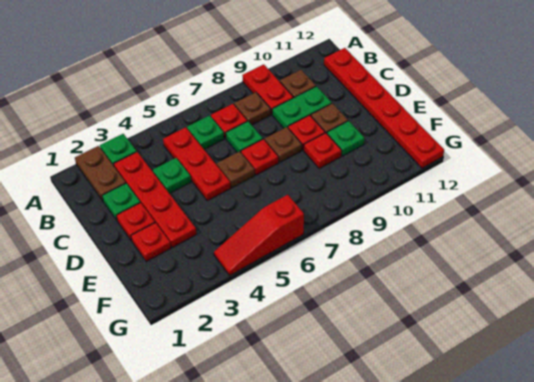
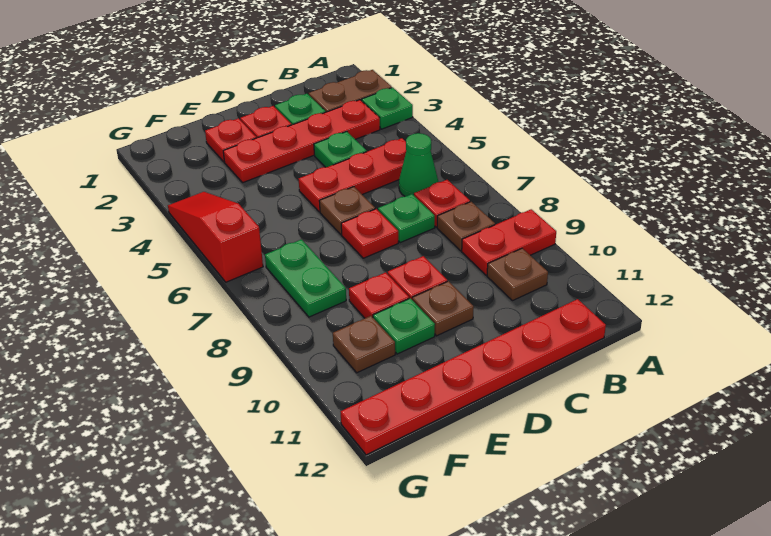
green plate B6 level 1 -> green cone B6 level 1
green plate C9:C10 level 1 -> green plate F7:F8 level 1
brown plate D8 level 1 -> brown plate F10 level 1

